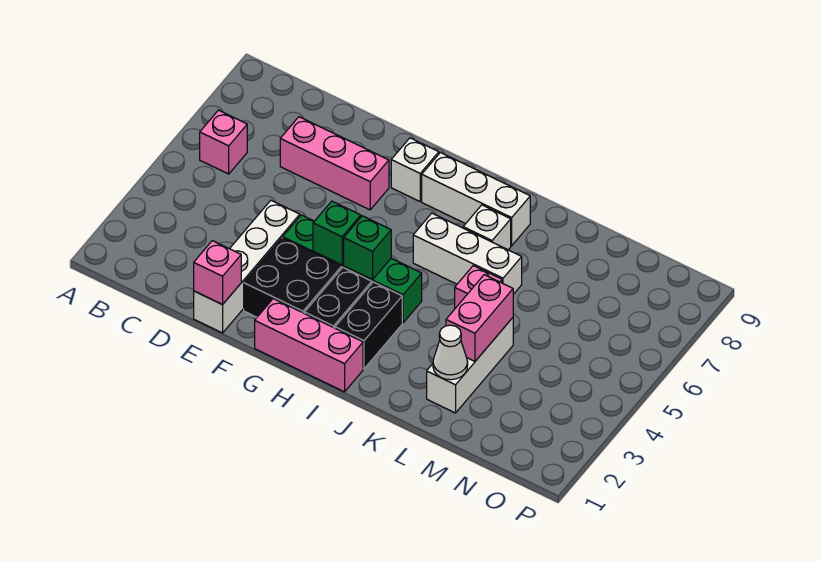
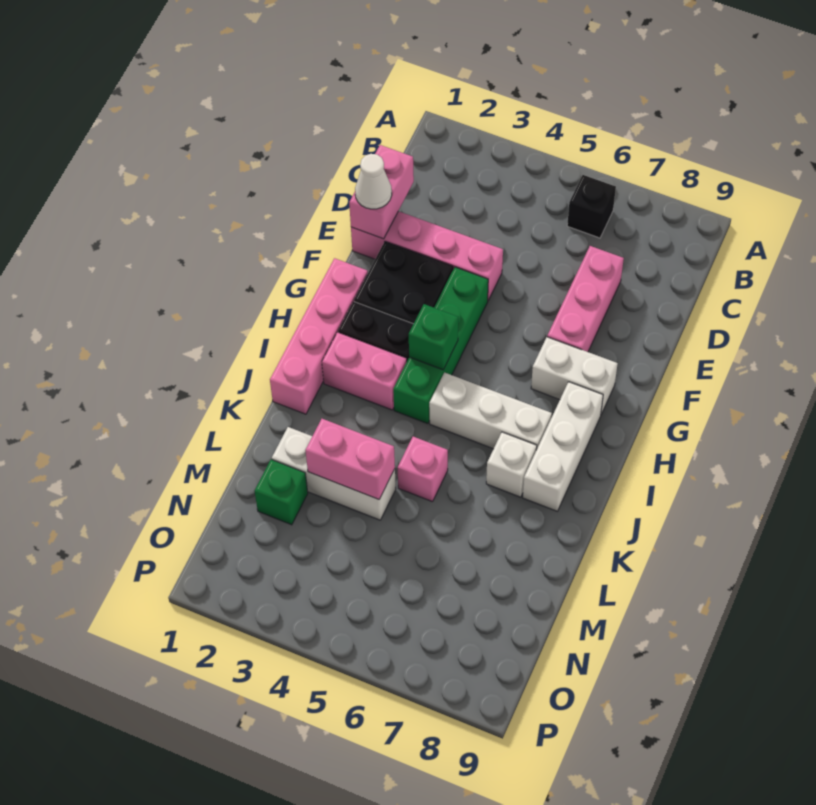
pink brick B6 level 1 -> black brick B6 level 1
white brick E1:E4 level 1 -> pink brick E1:E4 level 1
pink brick E1 level 2 -> pink brick D1:E1 level 2
pink brick G1:I1 level 1 -> pink brick G1:J1 level 1
green brick G4 level 2 -> green brick M2 level 1
white brick G8 level 1 -> white brick G7:G8 level 1
black brick I2:I3 level 1 -> pink brick I2:I3 level 1
white brick I6:K6 level 1 -> white brick I5:I7 level 1
white cone L2 level 2 -> white cone E1 level 3

